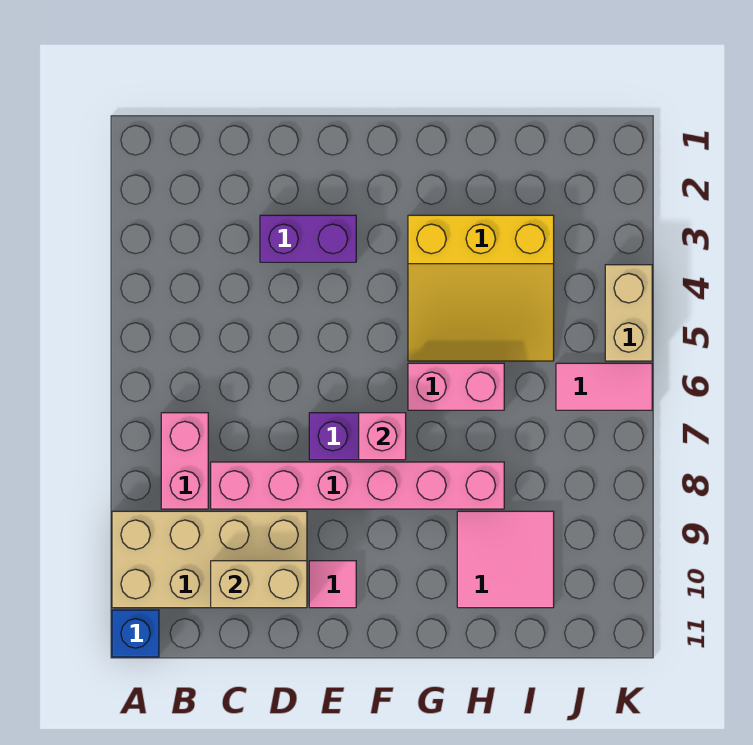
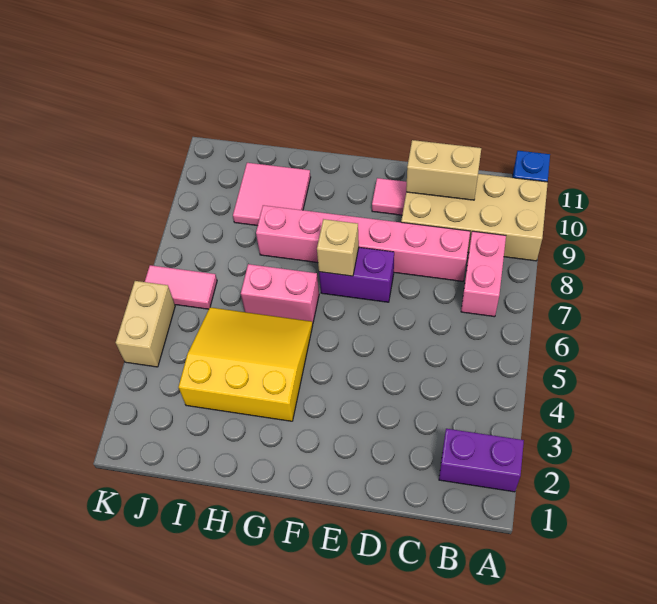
purple brick D3:E3 level 1 -> purple brick A2:B2 level 1
pink brick F7 level 2 -> tan brick F7 level 2

